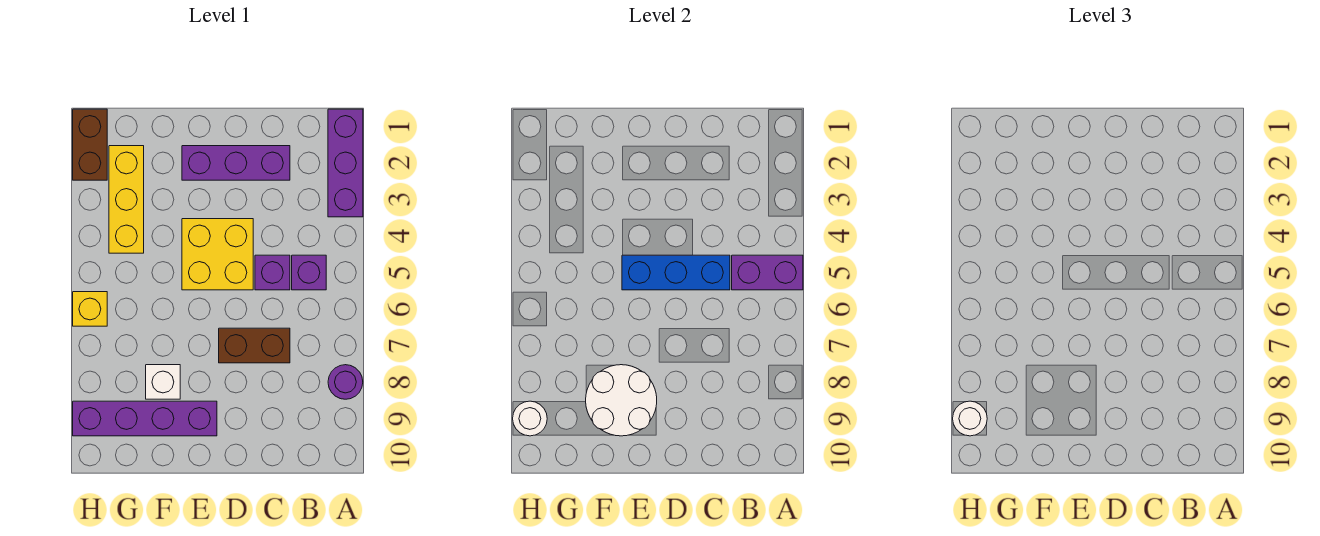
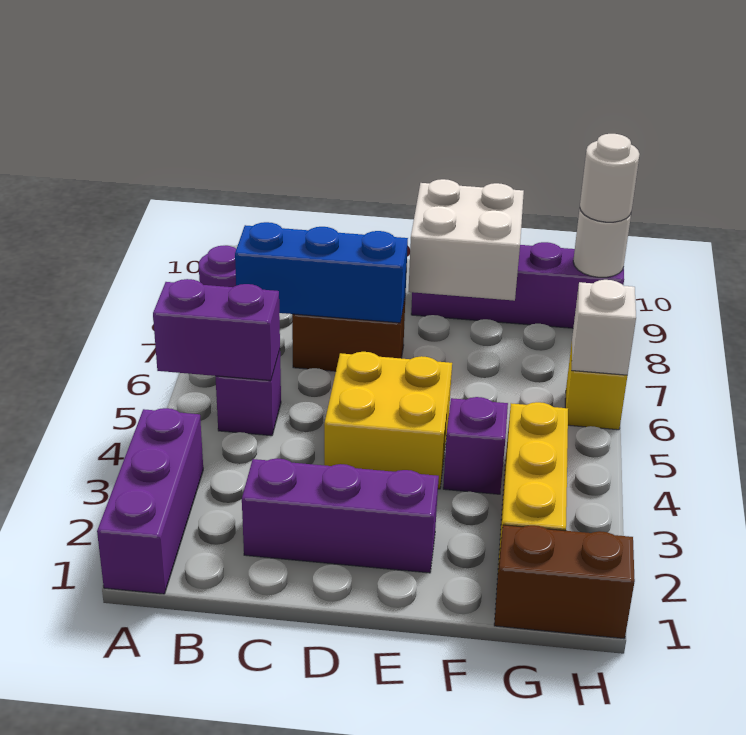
purple brick C5 level 1 -> purple brick F4 level 1
blue brick C5:E5 level 2 -> blue brick B7:D7 level 2
white round brick E8:F9 level 2 -> white brick E8:F9 level 2
white brick F8 level 1 -> white brick H6 level 2
brown brick H1:H2 level 1 -> brown brick G1:H1 level 1

